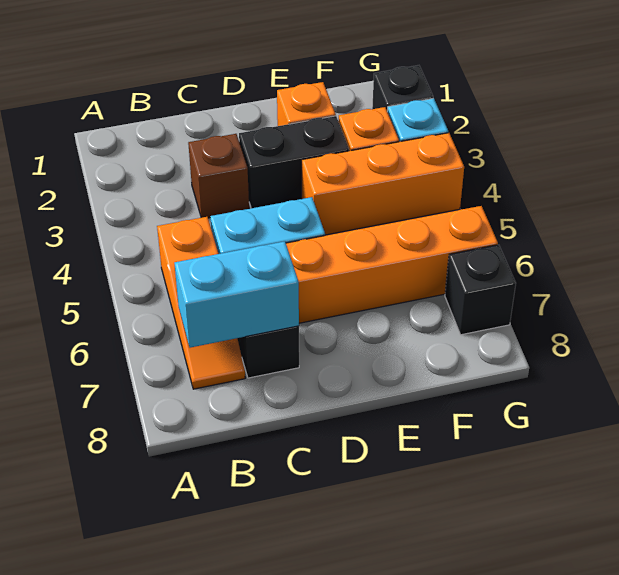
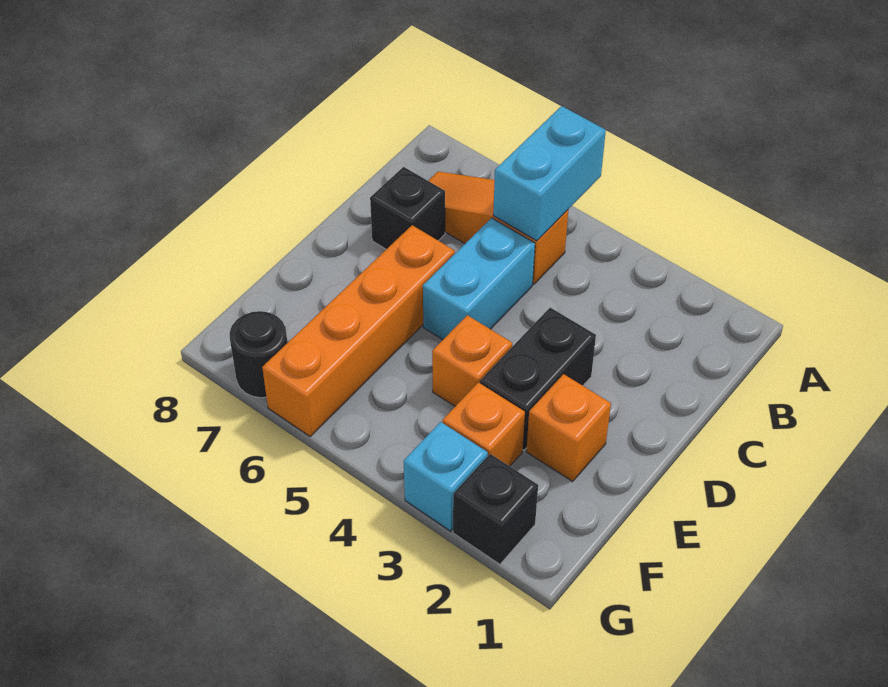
cyan brick B7:C7 level 2 -> cyan brick A5:B5 level 2
brown brick C3 level 1 -> none
orange brick E4:G4 level 1 -> orange brick E4 level 1
black brick G7 level 1 -> black round brick G7 level 1

